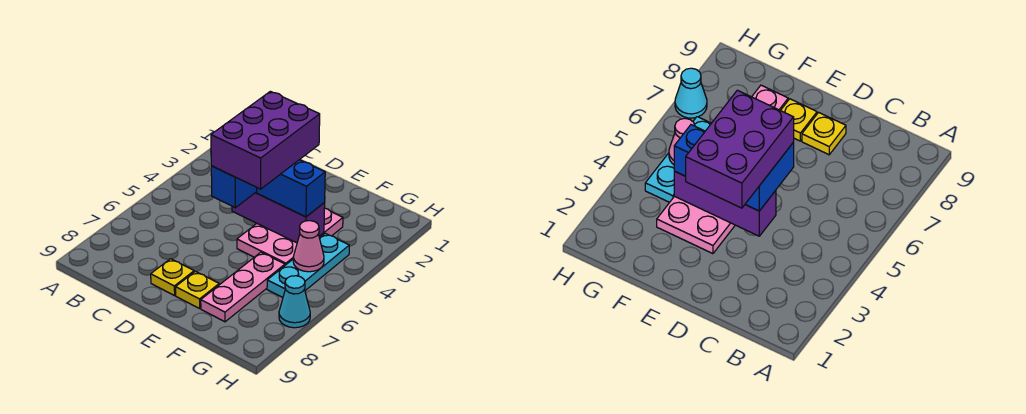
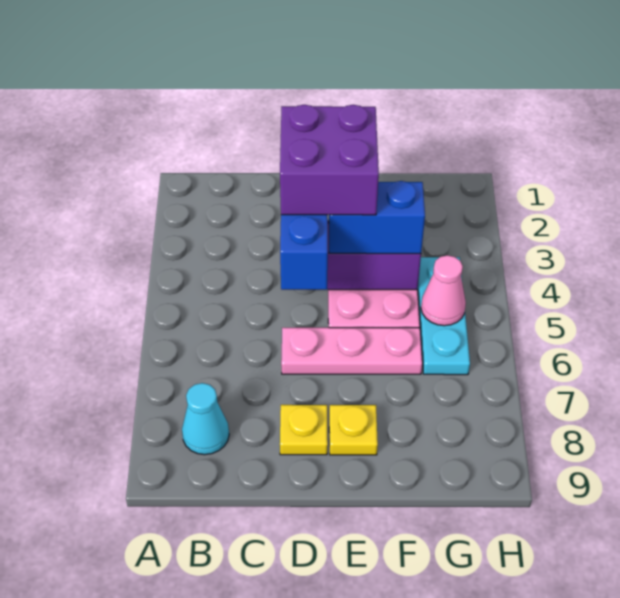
purple brick D3:E5 level 4 -> purple brick D3:E4 level 4
pink plate F6:F8 level 1 -> pink plate D6:F6 level 1
cyan cone H7 level 1 -> cyan cone B8 level 1

